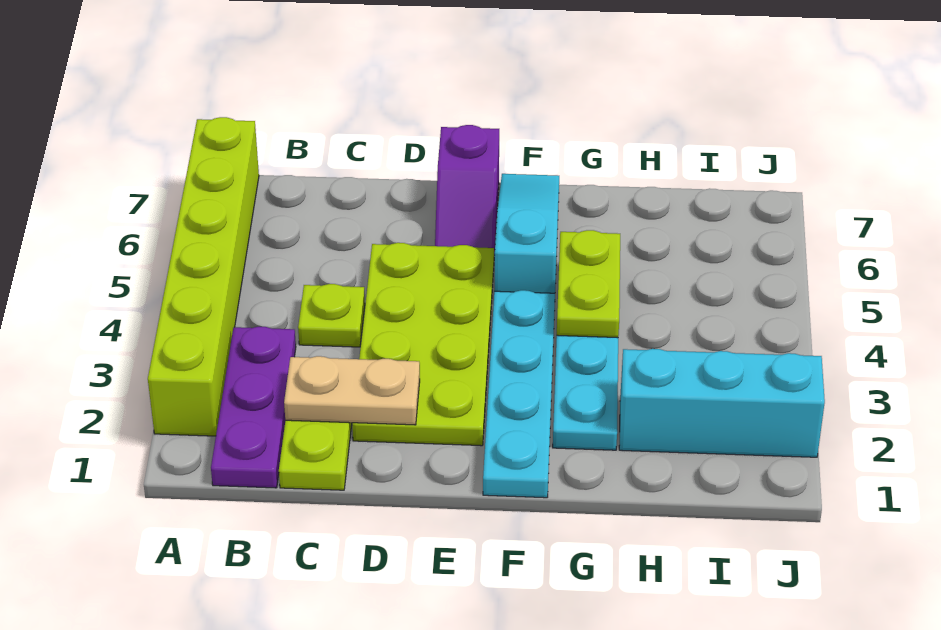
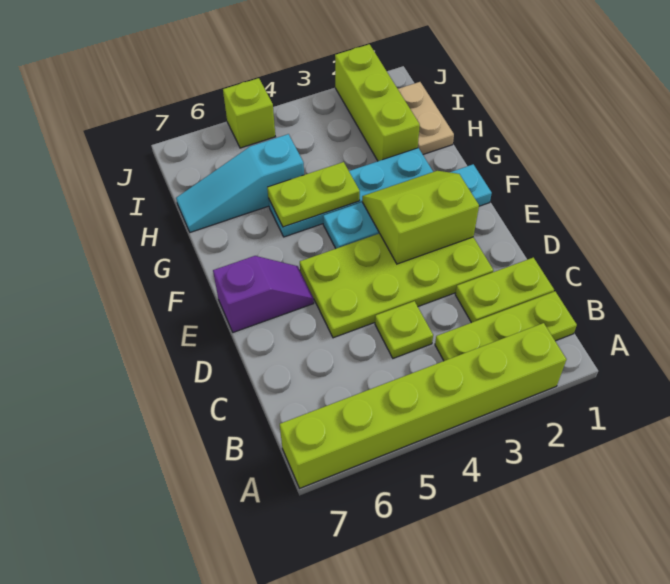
purple plate B1:B3 level 1 -> lime plate B1:B3 level 1
tan plate C2:D2 level 2 -> tan plate H1:I1 level 1
none -> lime slope E2:F3 level 2 top E
cyan slope F5:F7 level 1 top 5 -> cyan slope H5:H7 level 1 top 5
cyan brick H2:J2 level 1 -> lime brick H2:J2 level 1
none -> lime brick J5 level 1

